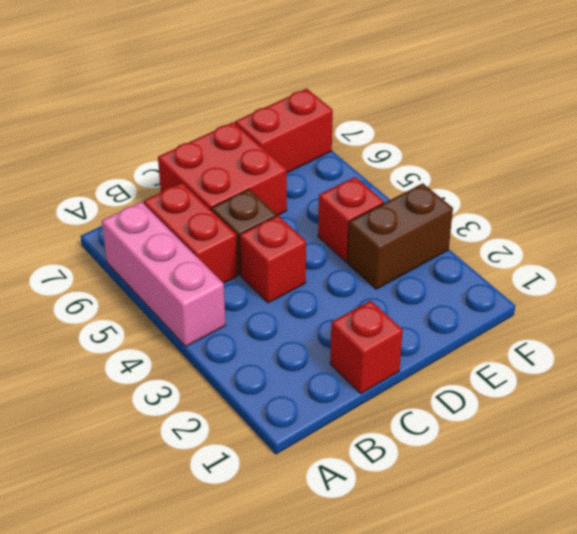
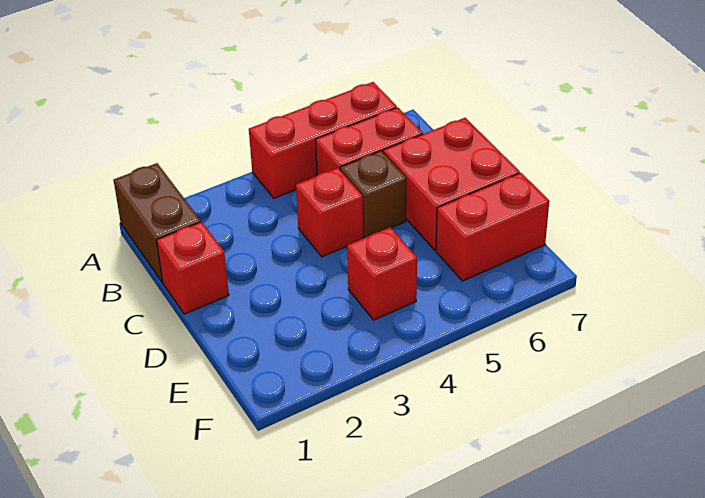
pink brick A4:A6 level 1 -> red brick A4:A6 level 1
brown brick E3:F3 level 1 -> brown brick A1:B1 level 1
red brick E7:F7 level 1 -> red brick E6:E7 level 1

